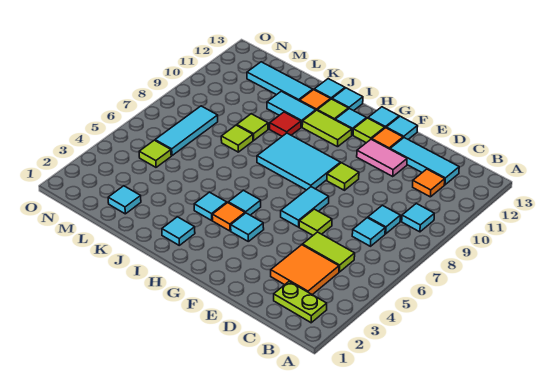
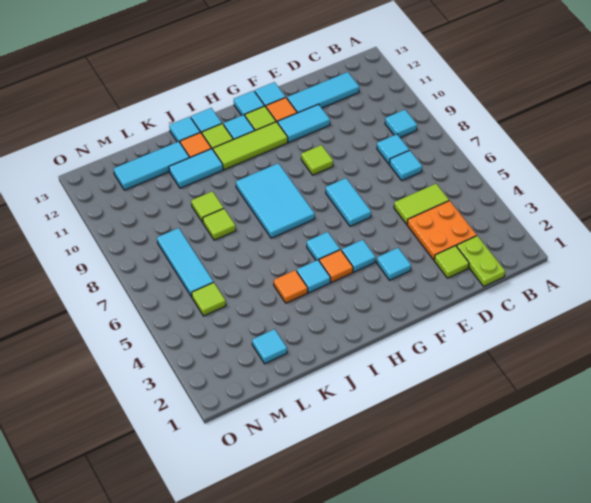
lime plate B2:C2 level 1 -> lime plate C1:C2 level 1
orange tile C3:D4 level 1 -> orange plate C3:D4 level 1
orange tile C11 level 1 -> orange tile J4 level 1
lime tile E6 level 1 -> lime tile D2 level 1
pink tile E11:F11 level 1 -> cyan tile E11:F11 level 1
cyan tile G8:I9 level 1 -> cyan tile H7:I9 level 1
lime tile H11:I11 level 1 -> lime tile G11:I11 level 1
cyan tile I2 level 1 -> cyan tile F3 level 1
red tile J10 level 1 -> none

